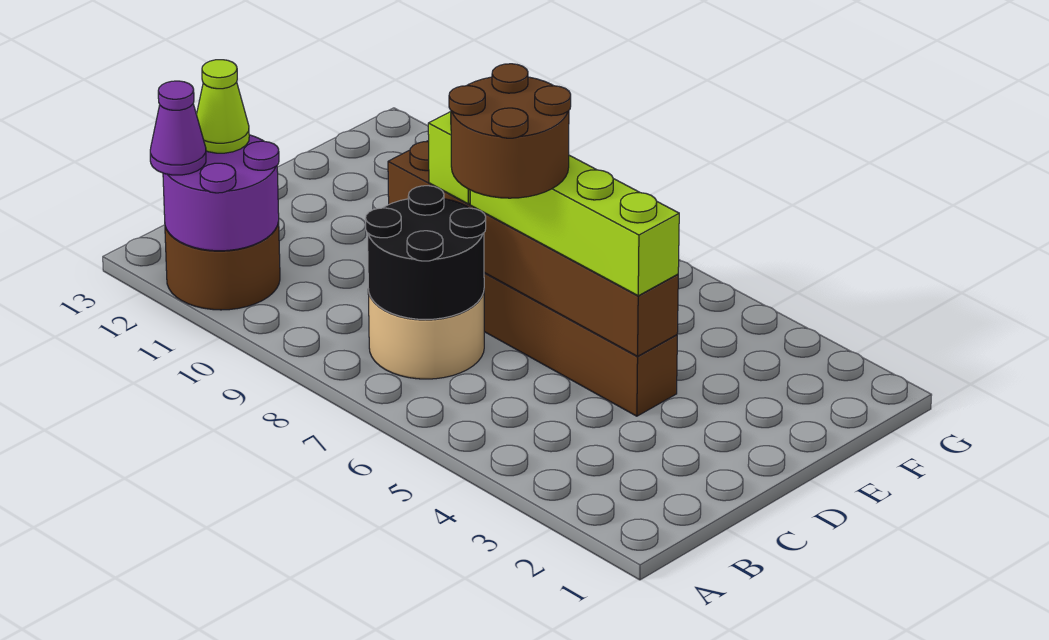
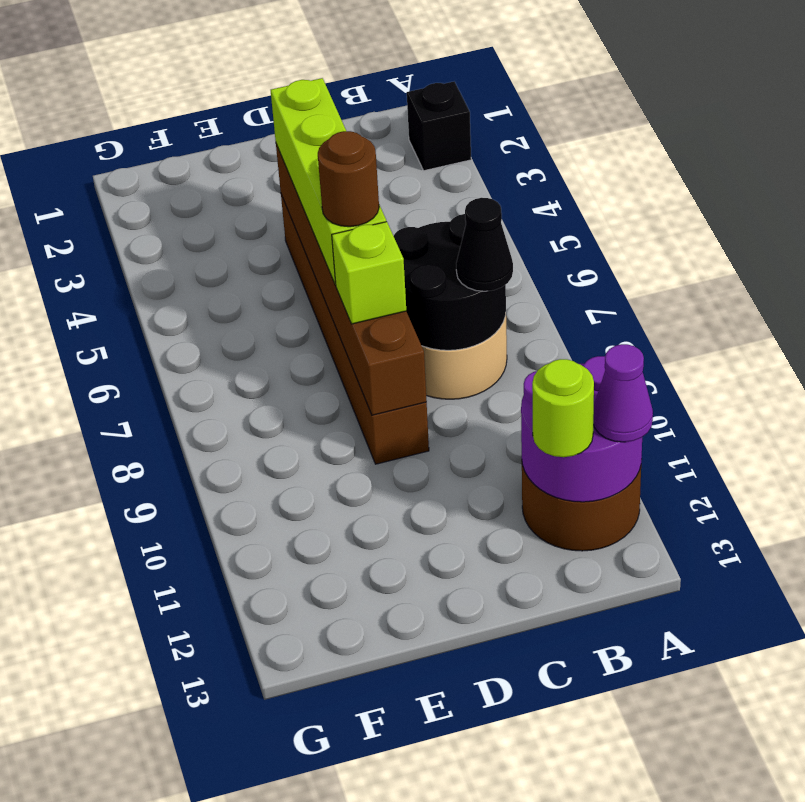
none -> black brick A2 level 1
none -> black cone B8 level 3
lime cone B12 level 3 -> lime round brick B12 level 3
brown round brick C6:D7 level 4 -> brown round brick D7 level 4

